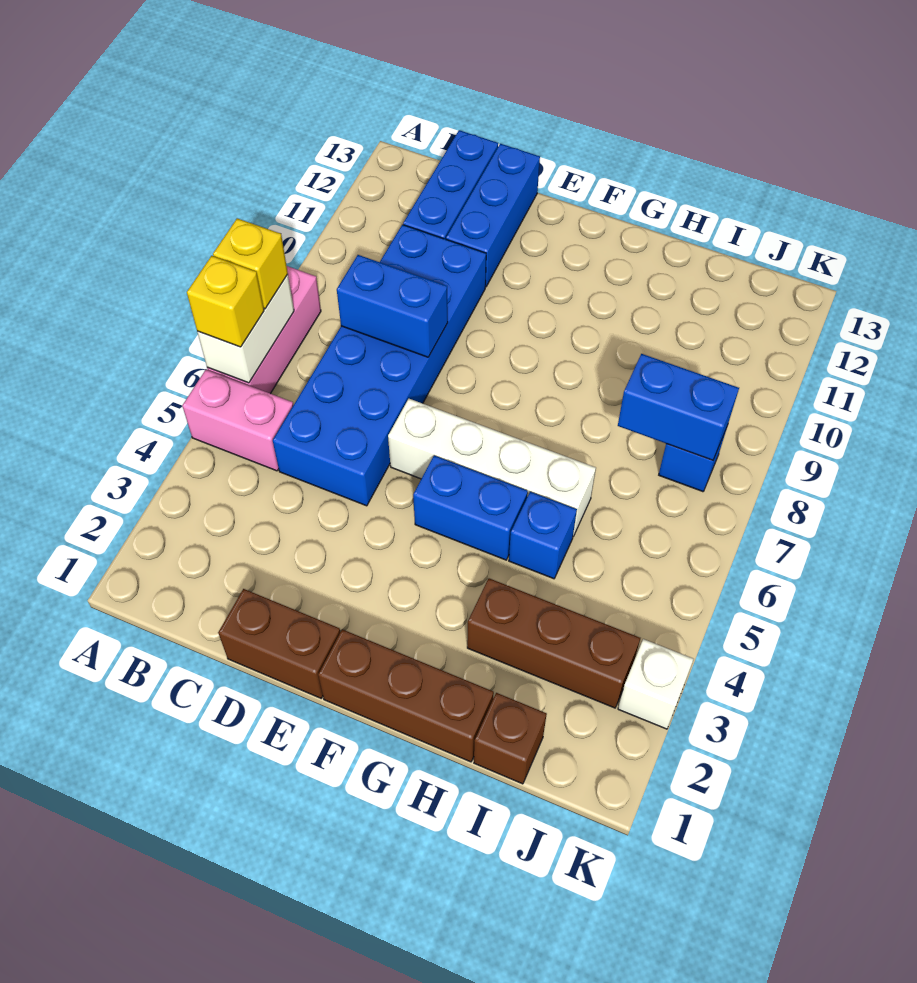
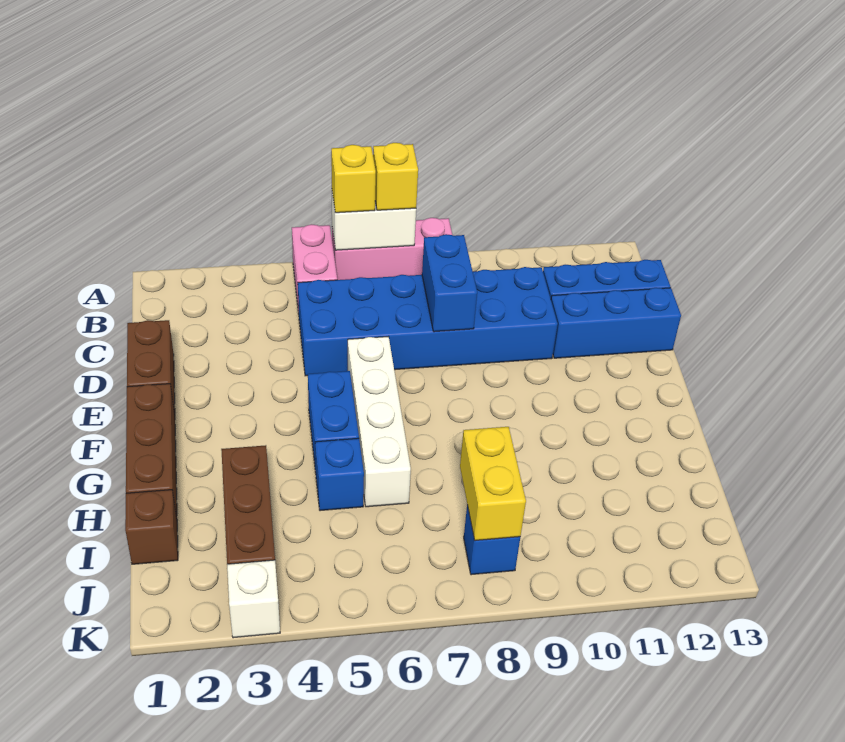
blue brick I8:J8 level 2 -> yellow brick I8:J8 level 2

